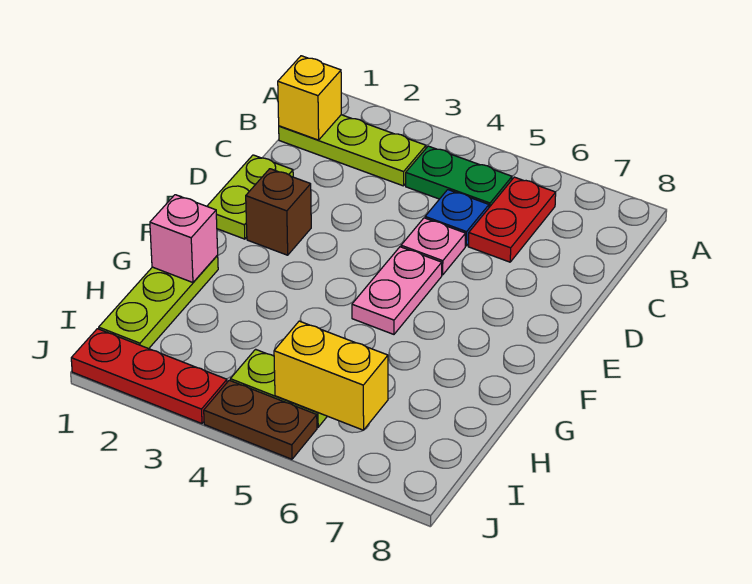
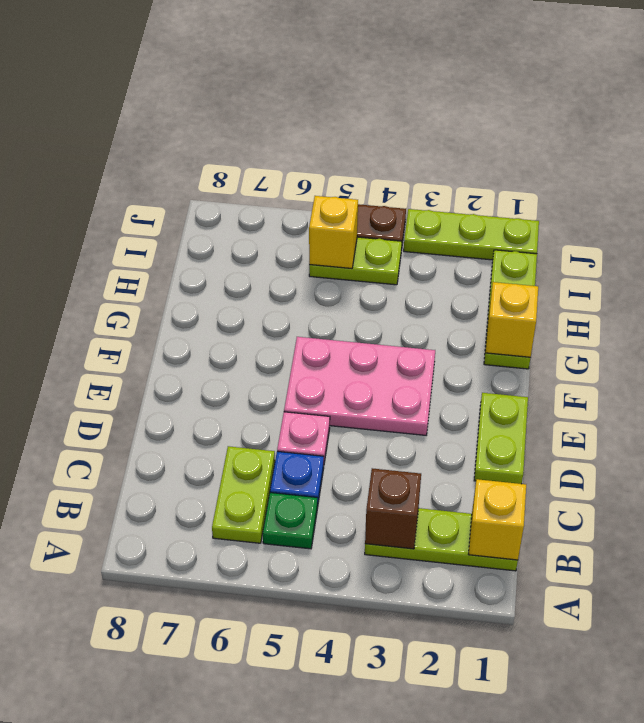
green plate B4:B5 level 1 -> green plate B5 level 1
red plate B6:C6 level 1 -> lime plate B6:C6 level 1
brown brick E2 level 1 -> brown brick B3 level 2
pink plate E5:F5 level 1 -> pink plate E3:F5 level 1
pink brick G1 level 2 -> yellow brick G1 level 2
yellow brick I5:I6 level 2 -> yellow brick I5 level 2
red plate J1:J3 level 1 -> lime plate J1:J3 level 1

